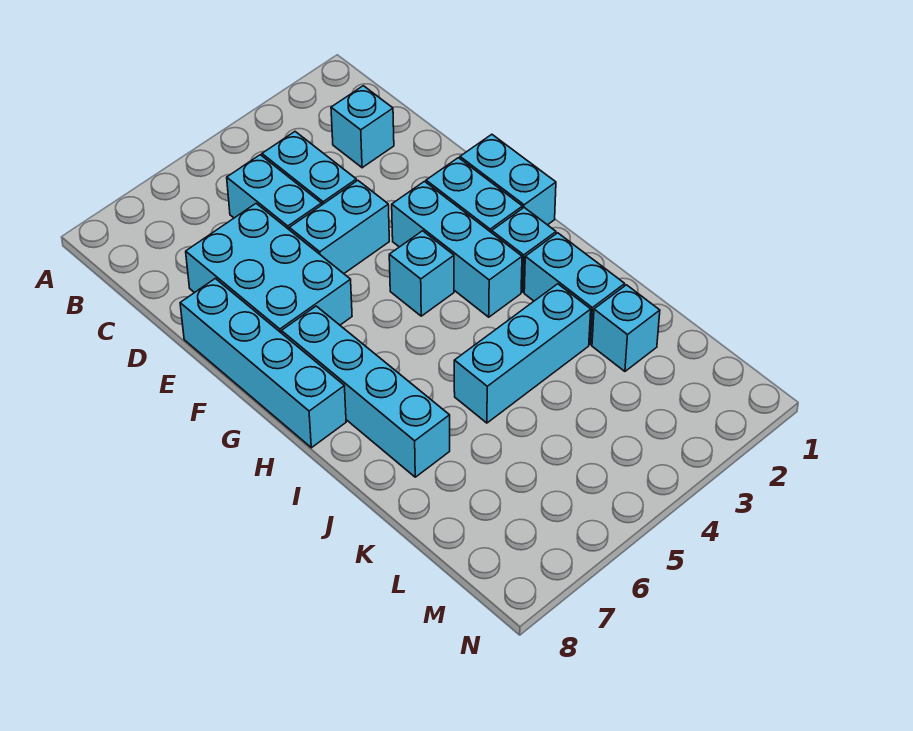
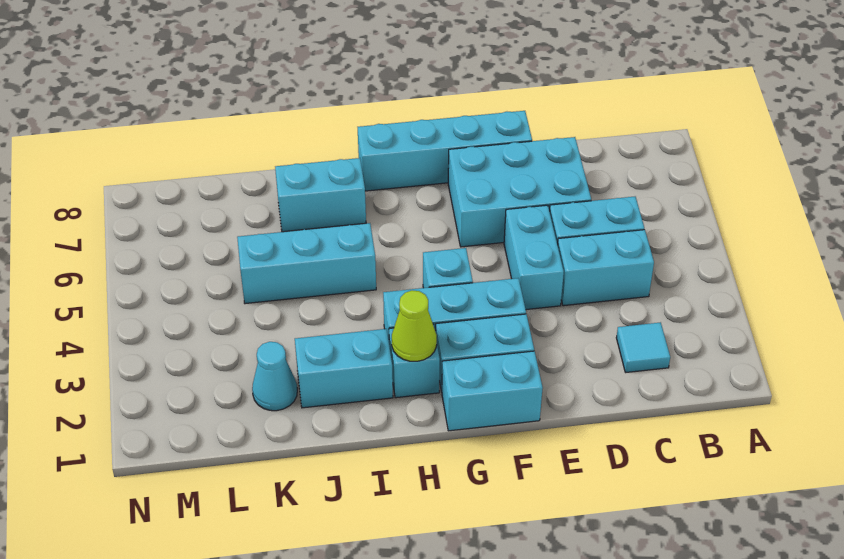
cyan brick C2 level 1 -> cyan tile C2 level 1
cyan brick G7:J7 level 1 -> cyan brick I7:J7 level 1
none -> lime cone H2 level 2
cyan brick J3:J5 level 1 -> cyan brick I5:K5 level 1
cyan brick K2 level 1 -> cyan cone K2 level 1

